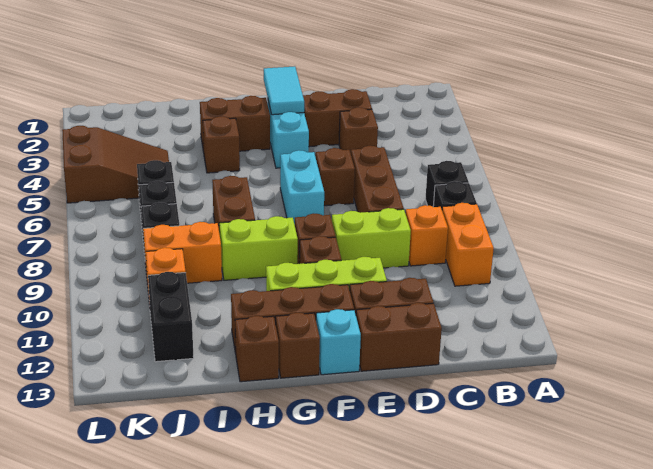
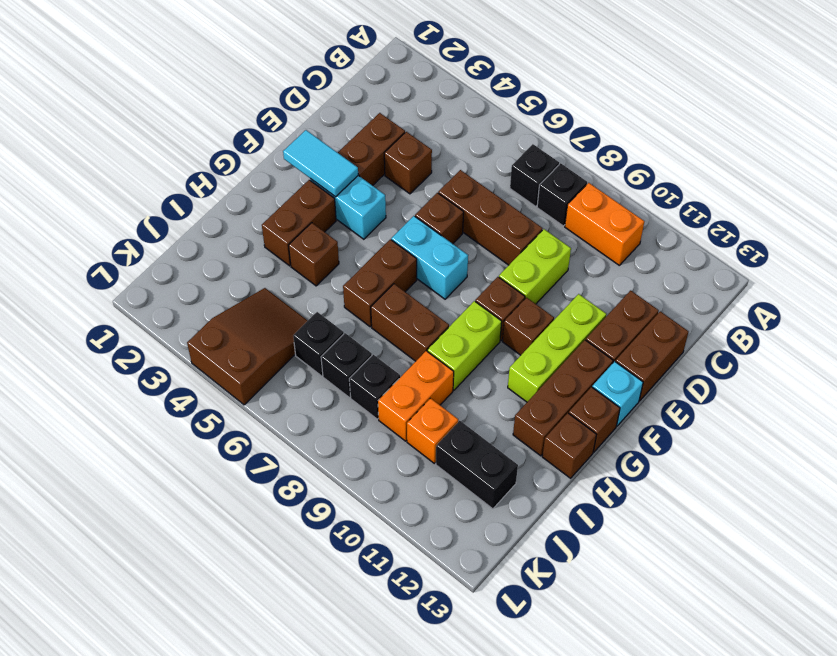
orange brick C9 level 1 -> none
none -> brown brick G6:H6 level 1

